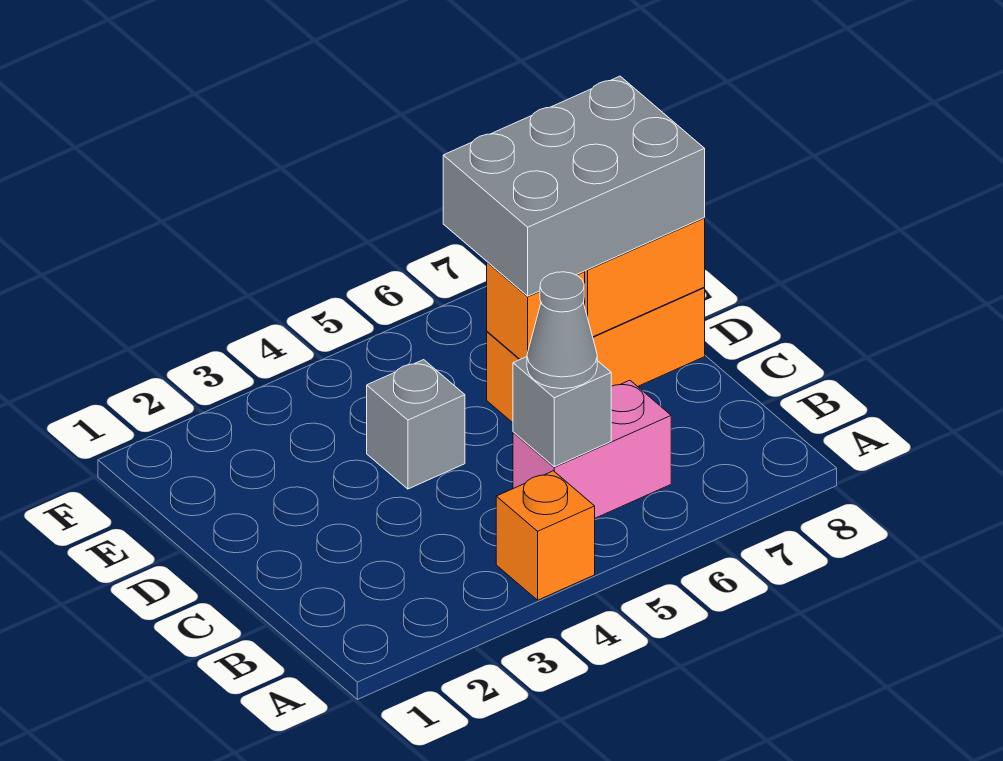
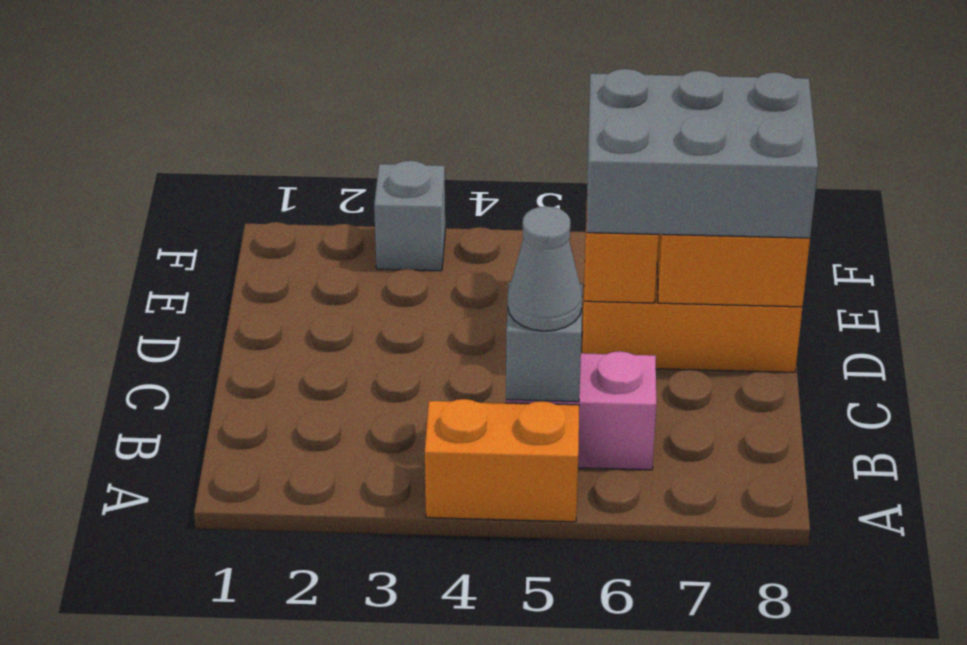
orange brick A4 level 1 -> orange brick A4:A5 level 1
grey brick D4 level 1 -> grey brick F3 level 1

